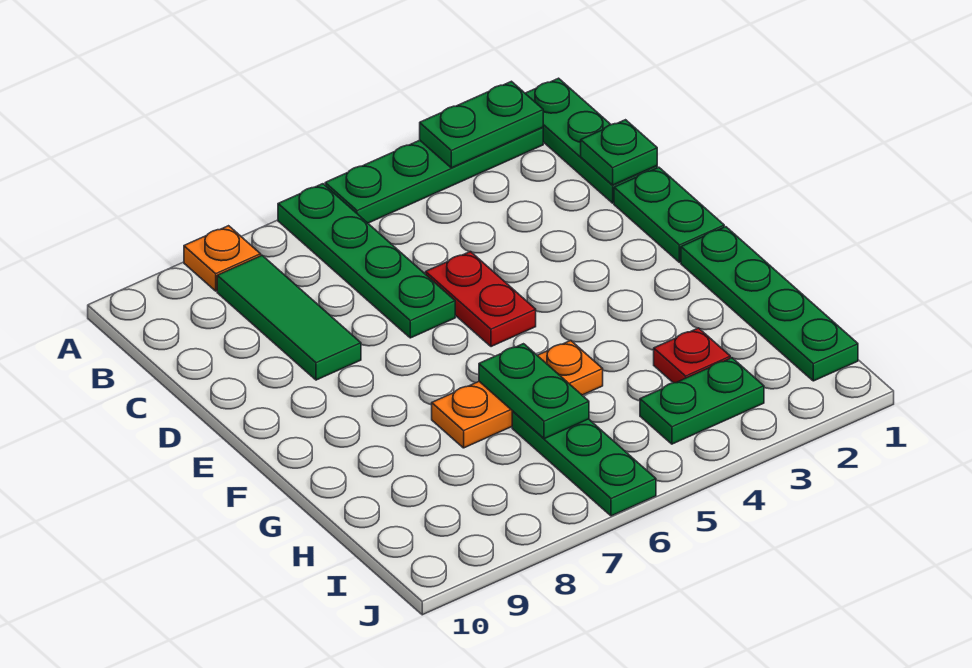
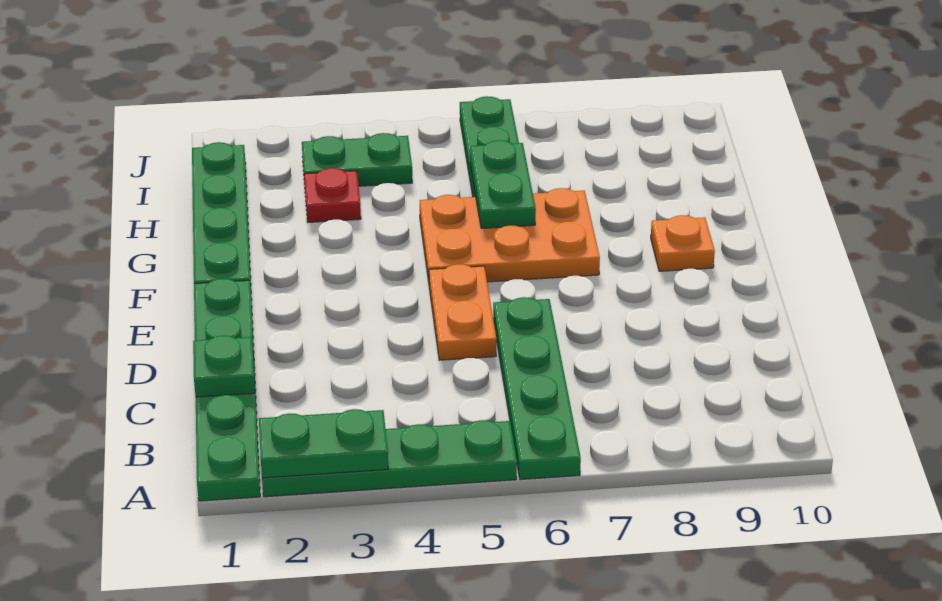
orange plate A8 level 1 -> orange plate F9 level 1
green tile B8:D8 level 1 -> none
red plate D5:E5 level 1 -> orange plate D5:E5 level 1
orange plate G5:G7 level 1 -> orange plate F5:G7 level 1

